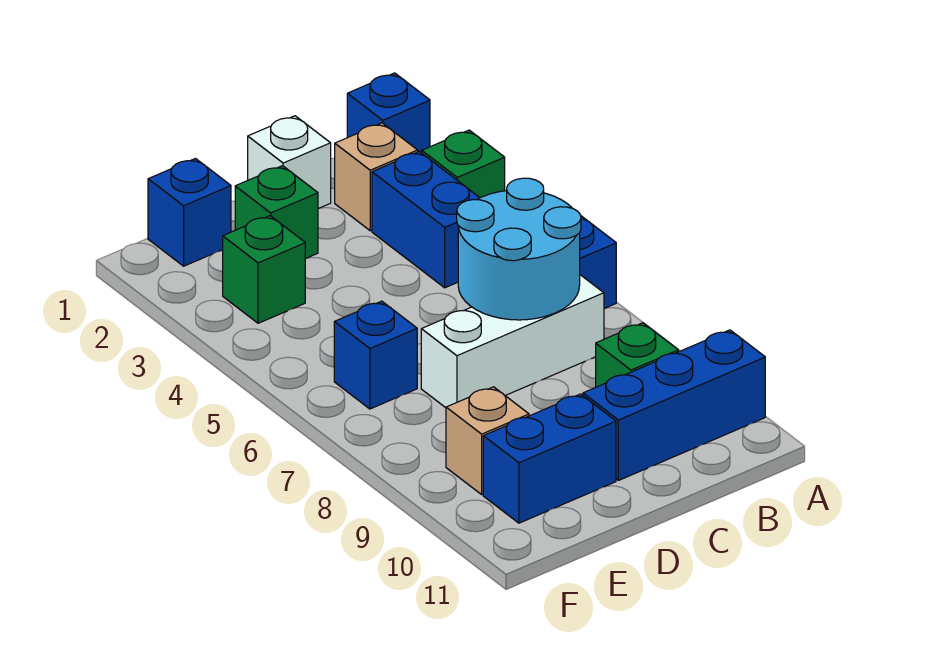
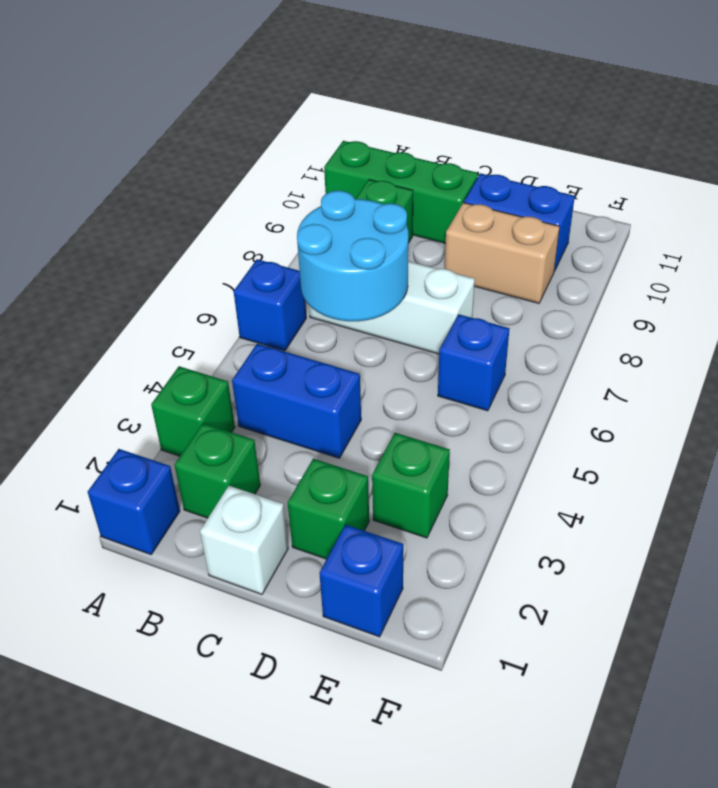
blue brick A10:C10 level 1 -> green brick A10:C10 level 1
tan brick B2 level 1 -> green brick B2 level 1
blue brick B3:B4 level 1 -> blue brick B4:C4 level 1
tan brick E9 level 1 -> tan brick D9:E9 level 1

